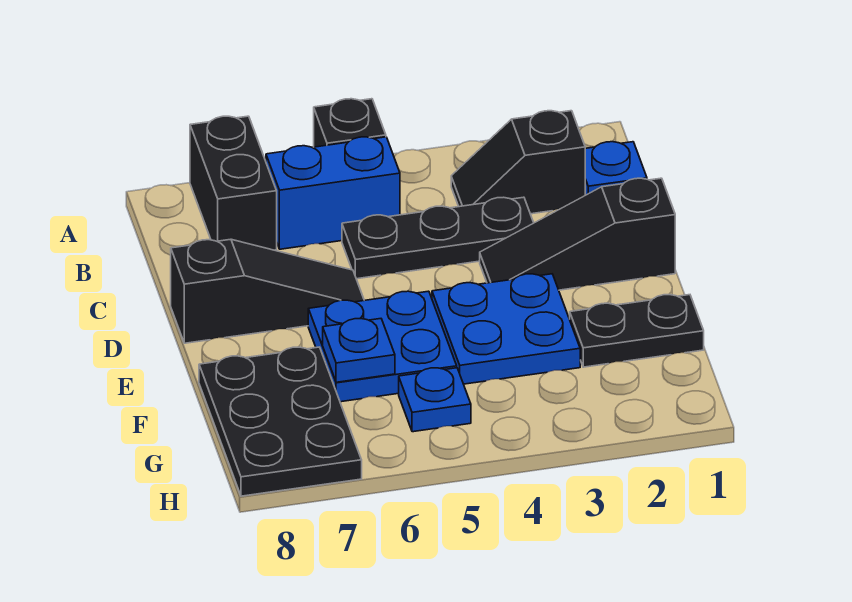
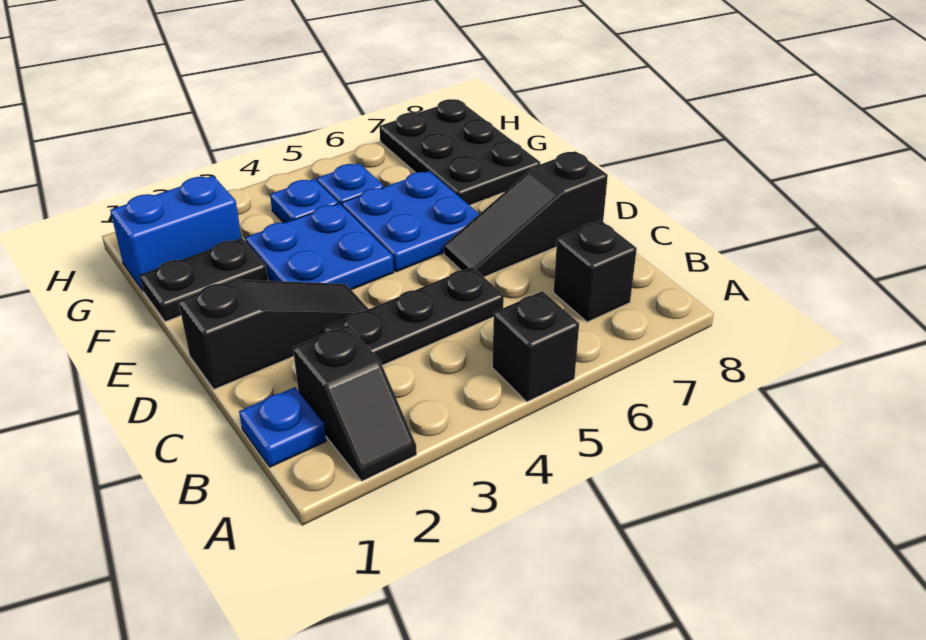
black brick A7:B7 level 1 -> black brick B7 level 1
black slope B2:B3 level 1 top 2 -> black slope A2:B2 level 1 top B
blue brick B5:B6 level 1 -> blue brick G1:G2 level 1
blue plate F6 level 2 -> blue plate G4 level 1

